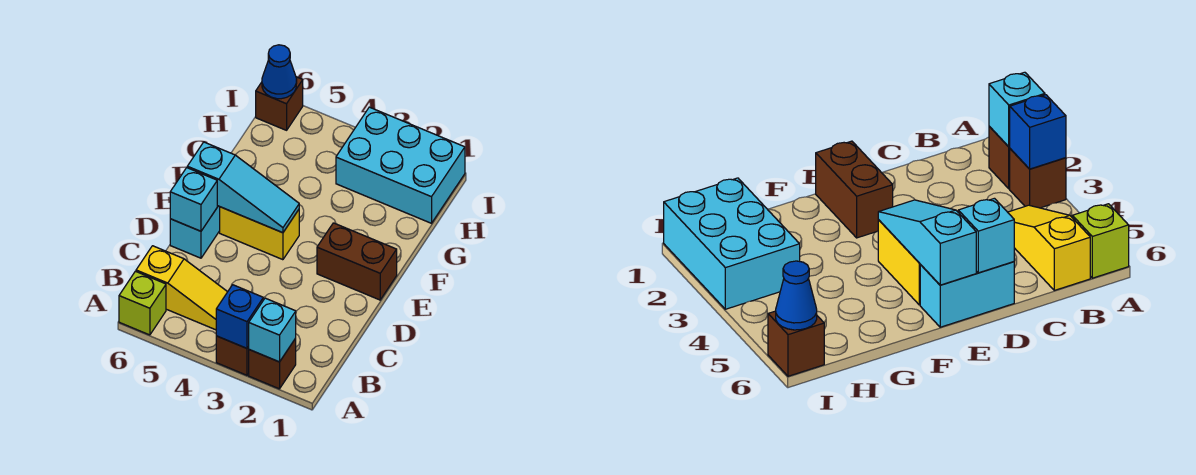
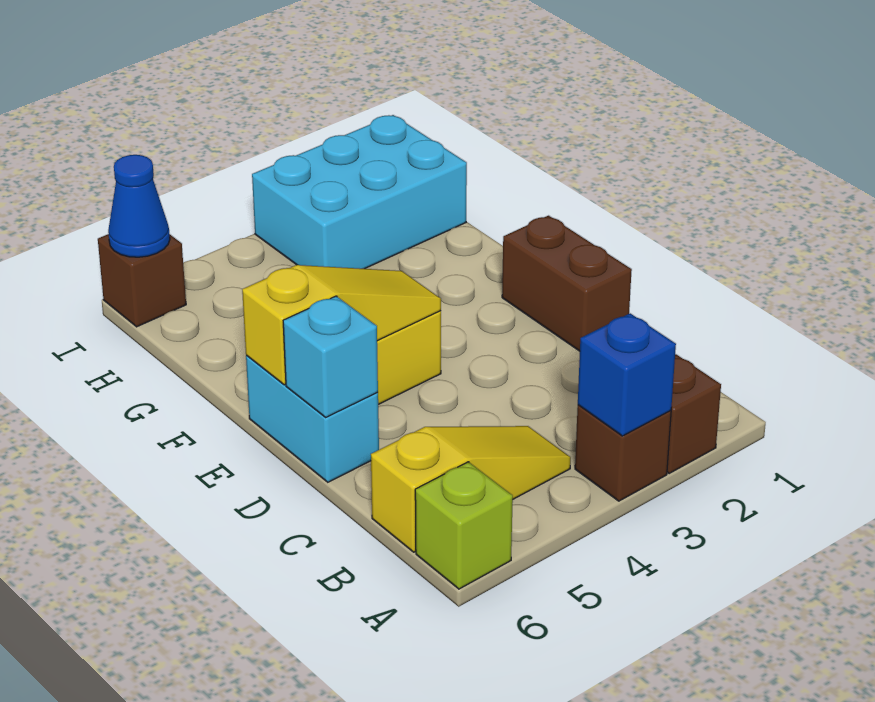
cyan brick A2 level 2 -> none
brown brick E1:E2 level 1 -> brown brick D1:E1 level 1
cyan slope E4:E6 level 2 top 6 -> yellow slope E4:E6 level 2 top 6

